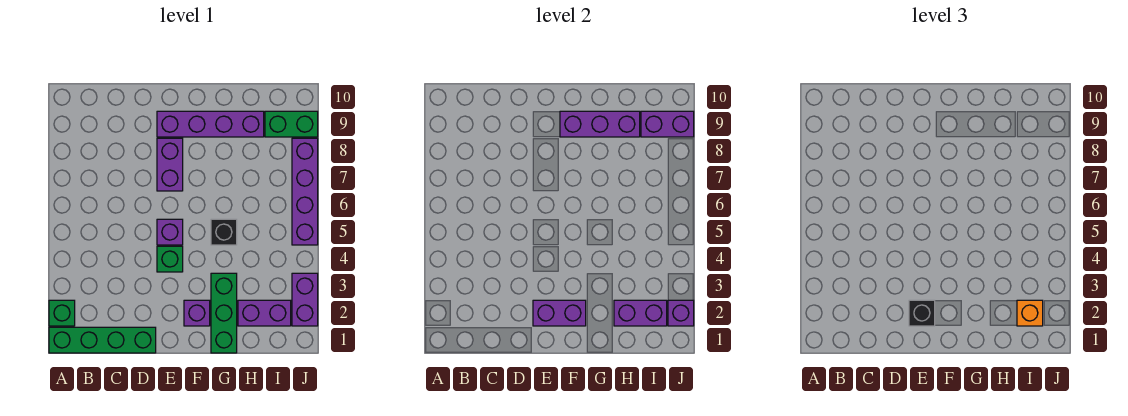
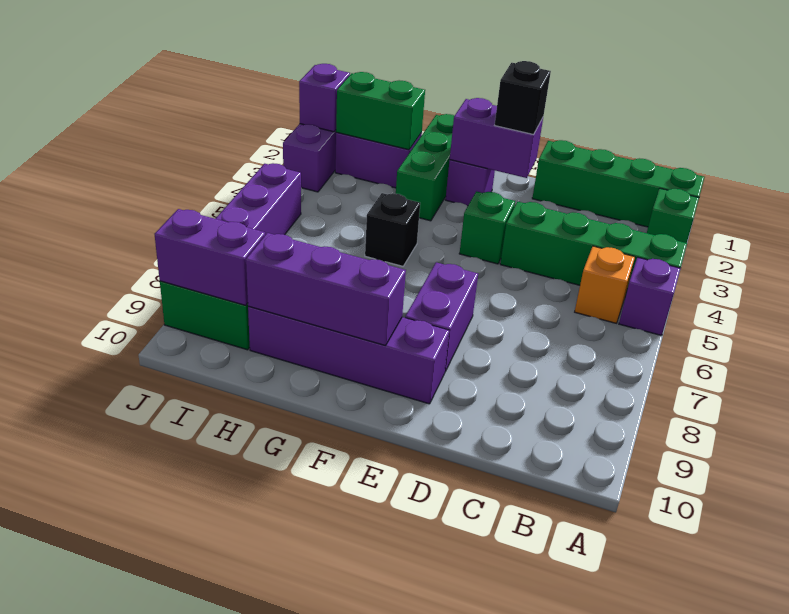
none -> green brick A4:D4 level 1
purple brick E5 level 1 -> purple brick A5 level 1
purple brick H2:I2 level 2 -> green brick H2:I2 level 2
orange brick I2 level 3 -> orange brick B5 level 1

